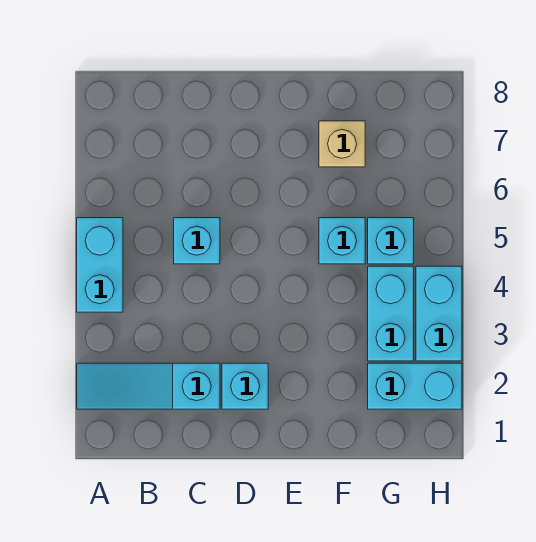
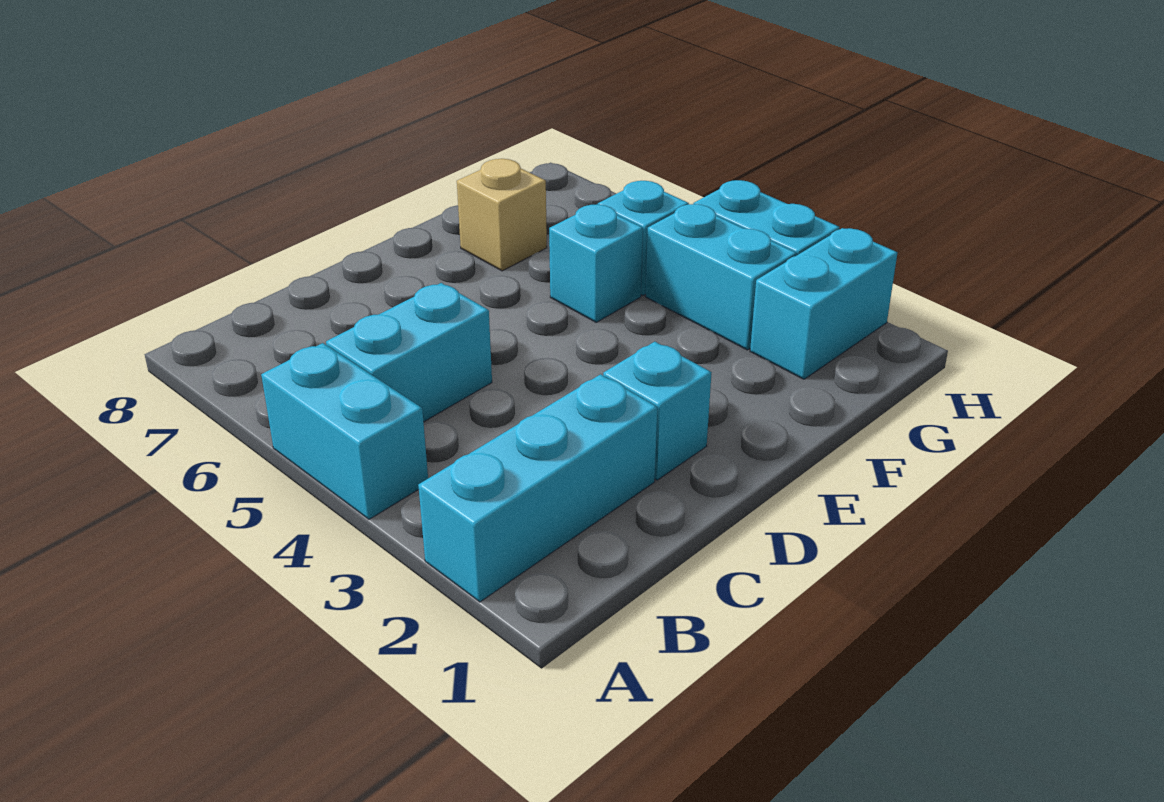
cyan slope A2:C2 level 1 top C -> cyan brick A2:C2 level 1
cyan brick C5 level 1 -> cyan brick B5:C5 level 1

